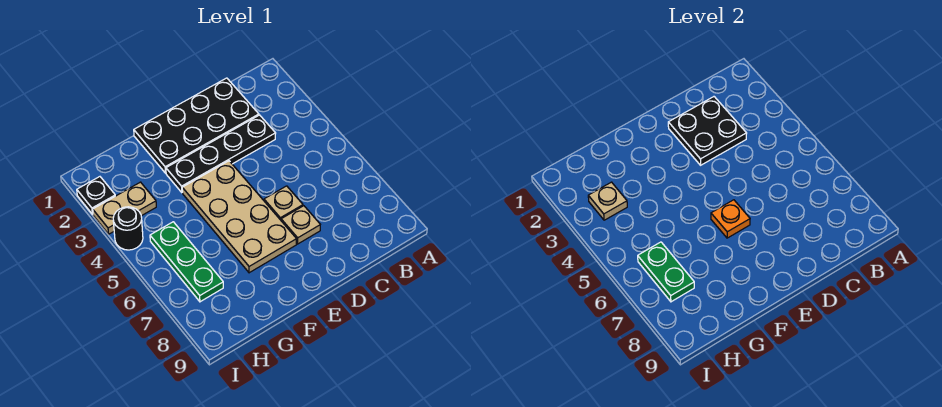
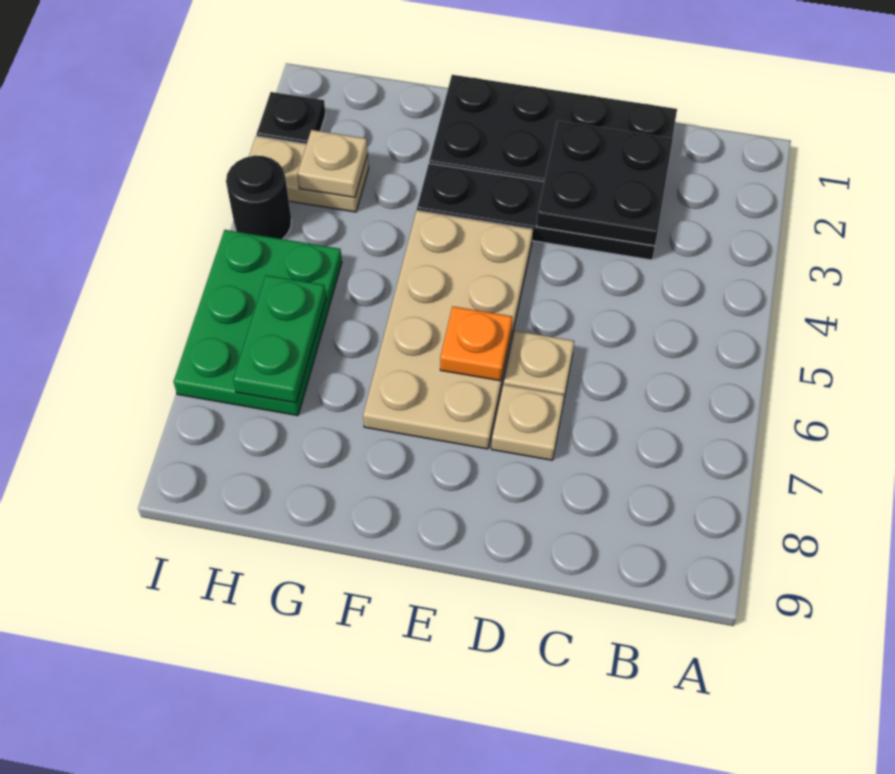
green plate H5:H7 level 1 -> green plate H5:I7 level 1

